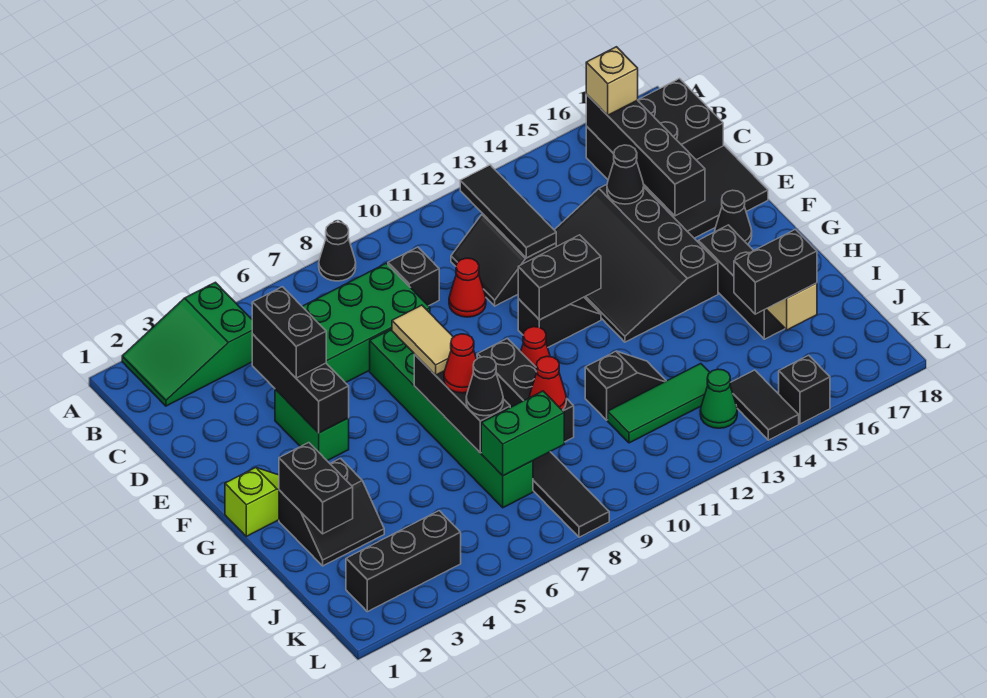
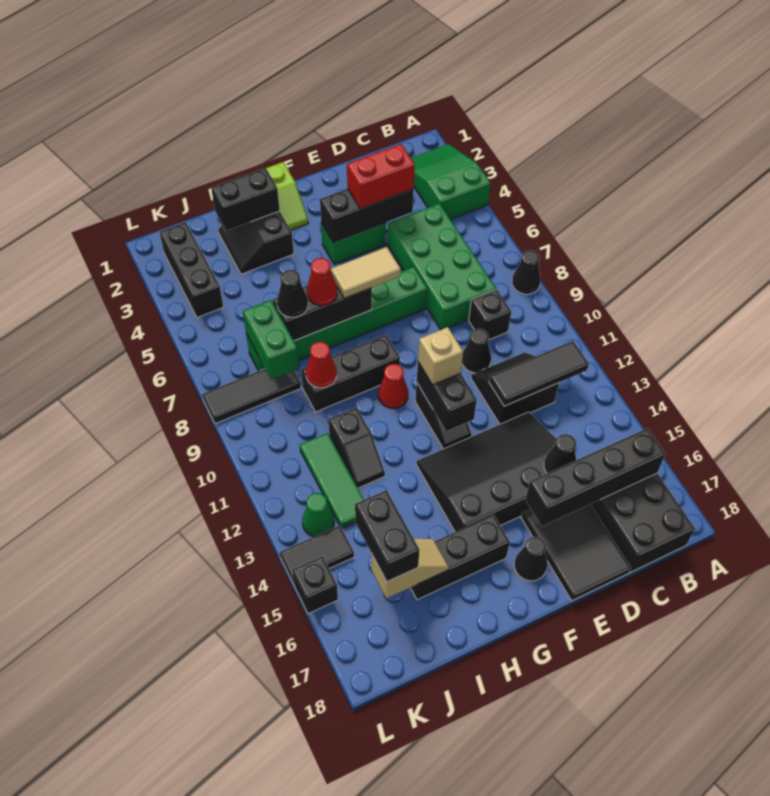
tan brick B16 level 3 -> tan brick F11 level 3
black brick D4:E4 level 3 -> red brick D4:E4 level 3
red cone D10 level 1 -> black cone D10 level 1

